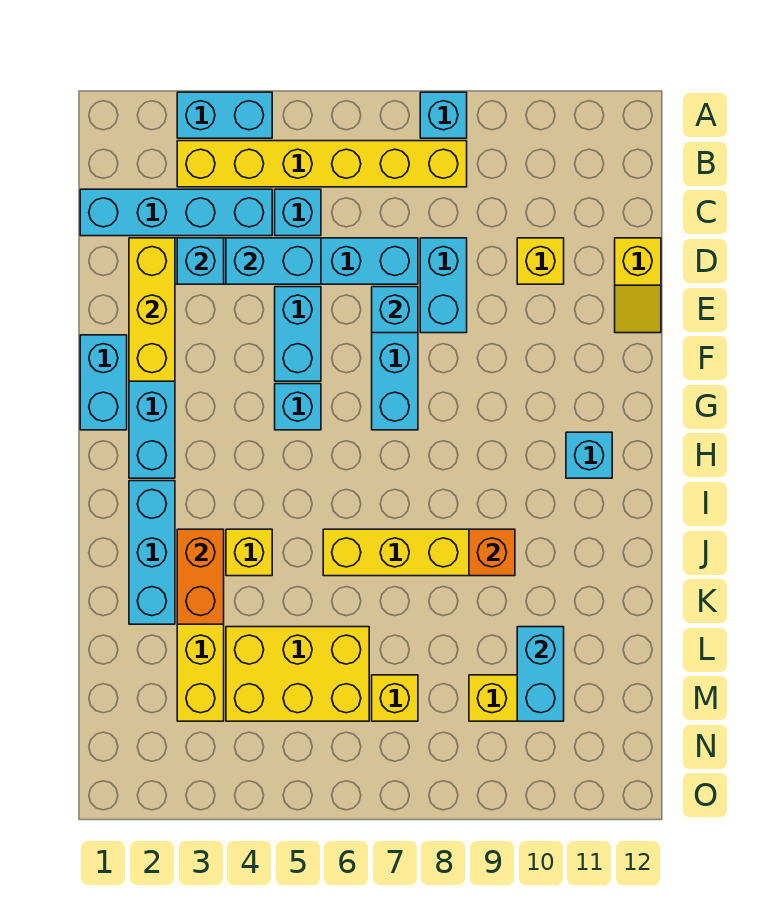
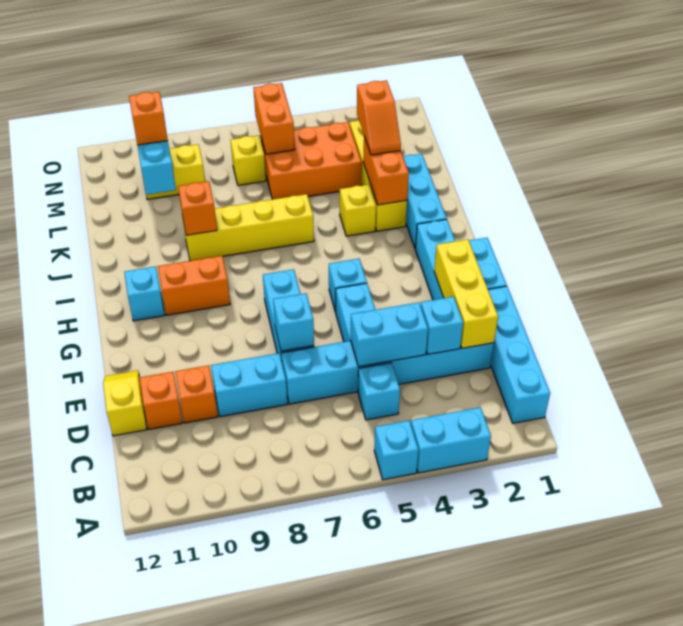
cyan brick A8 level 1 -> cyan brick A5 level 1
yellow brick B3:B8 level 1 -> none
cyan brick C1:C4 level 1 -> cyan brick B1:E1 level 1
cyan brick D8:E8 level 1 -> cyan brick D8:D9 level 1
yellow brick D10 level 1 -> orange brick D10 level 1
none -> orange brick D11 level 1
none -> orange brick H9:H10 level 1
none -> orange slope K3:L3 level 3 top L
yellow brick L4:M6 level 1 -> orange brick L4:M6 level 1
none -> orange brick M6:N6 level 2
none -> orange brick M10 level 3

